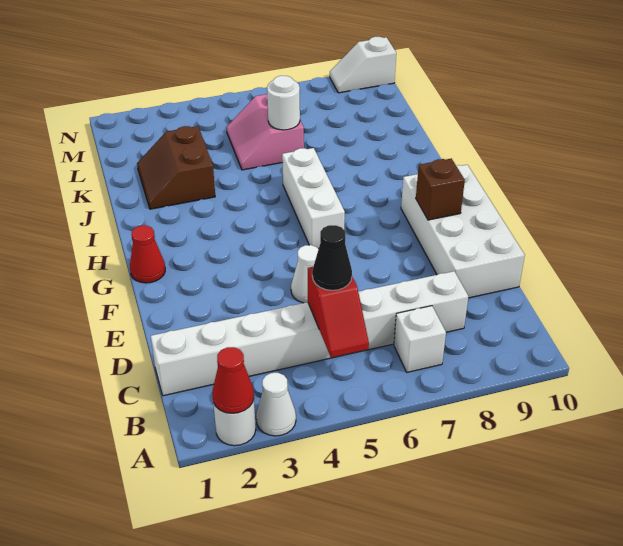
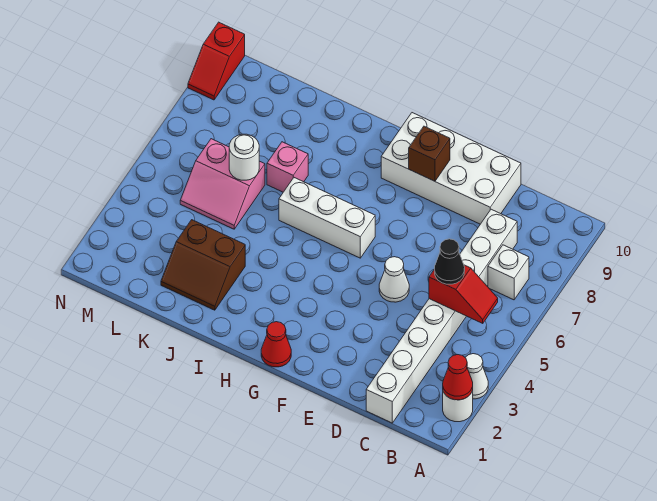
none -> pink brick J7 level 1
white slope N9:N10 level 1 top 10 -> red slope N9:N10 level 1 top 10

